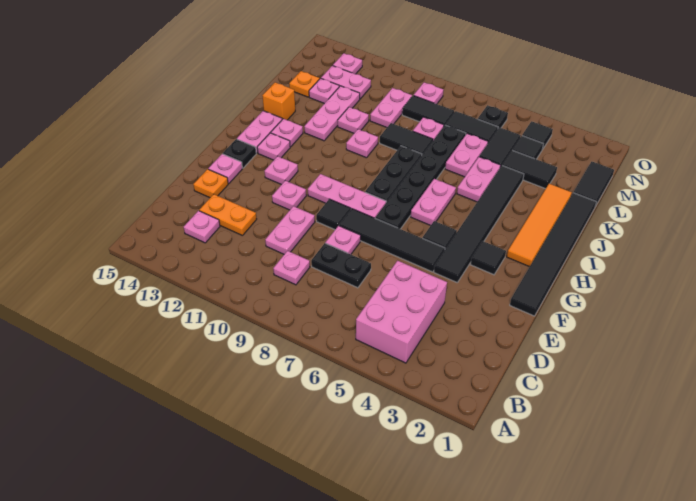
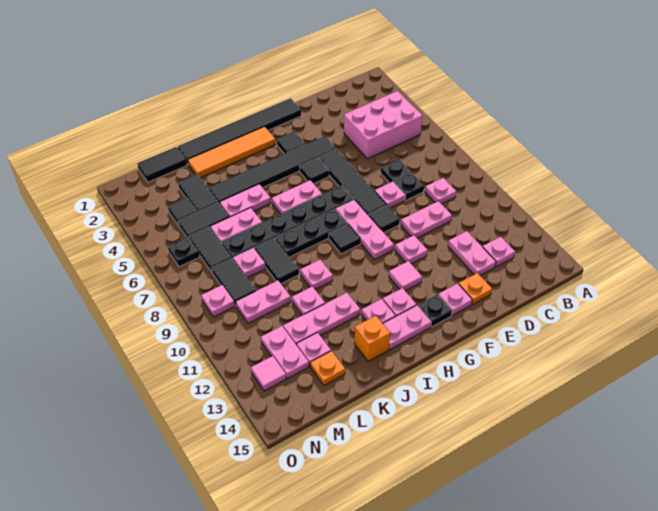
orange plate D12:D13 level 1 -> pink plate D12:D13 level 1
pink plate G12 level 1 -> pink tile G12 level 1
black tile N4 level 1 -> black tile H9 level 1
pink plate N13 level 1 -> pink tile N13 level 1

